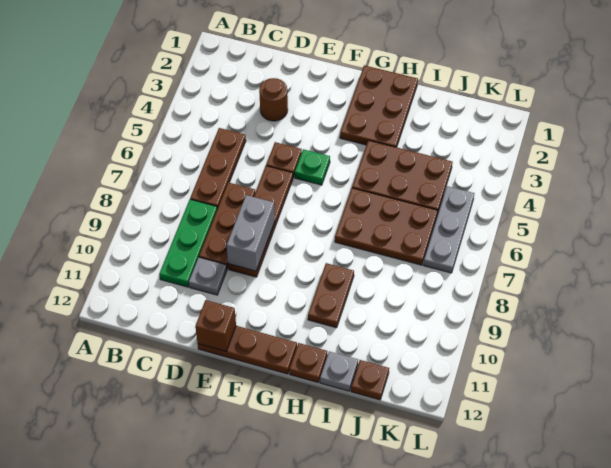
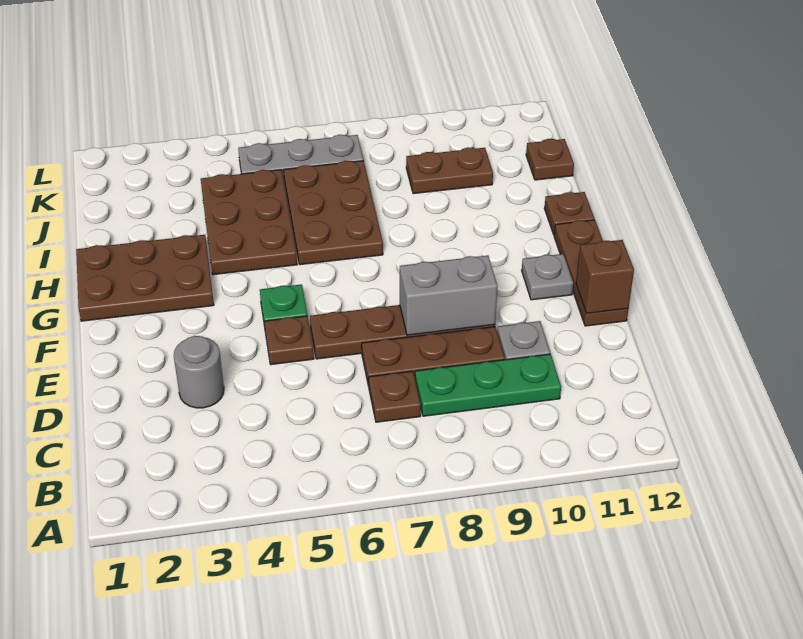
brown plate C5:C7 level 1 -> brown plate C7 level 1
brown round brick D3 level 1 -> grey round brick D3 level 1
brown plate H9:H10 level 1 -> brown plate J9:J10 level 1
grey plate I12 level 1 -> grey plate F11 level 1

